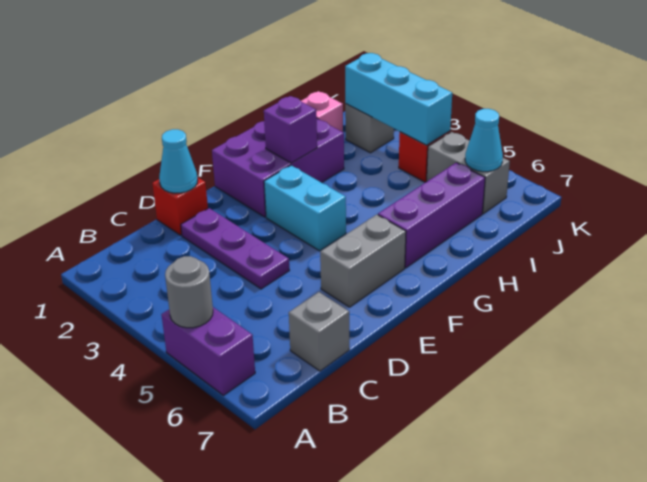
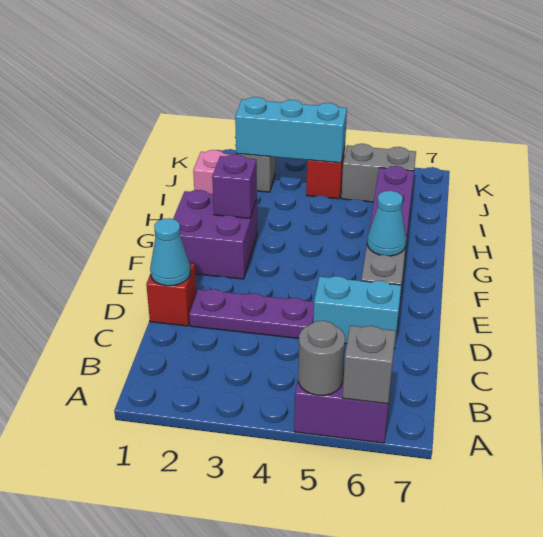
grey brick C7 level 1 -> grey brick A6 level 2
purple brick F1:H2 level 1 -> purple brick F1:G2 level 1
cyan brick F3:F4 level 1 -> cyan brick D5:D6 level 1
cyan cone J6 level 2 -> cyan cone F6 level 2

